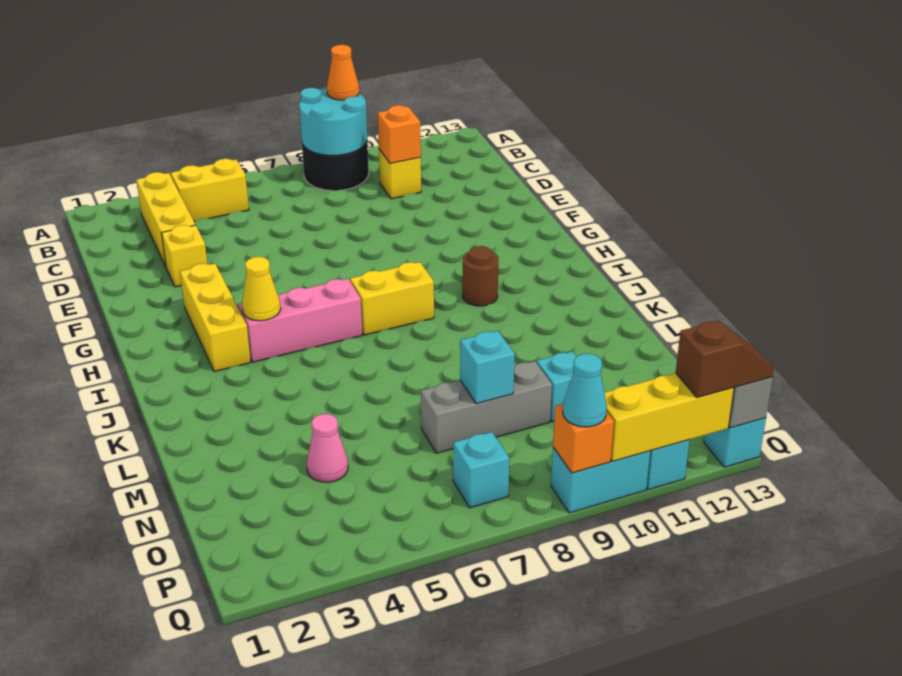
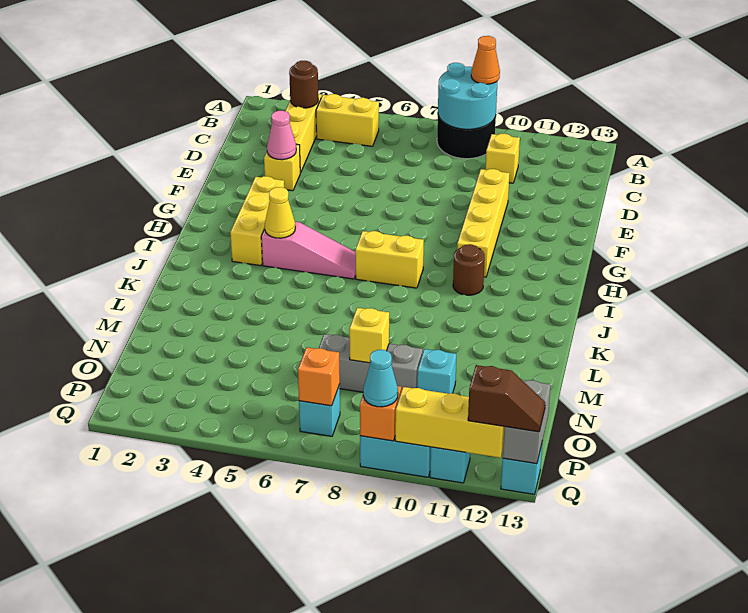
none -> brown round brick B3 level 2
orange brick C10 level 2 -> orange brick P7 level 2
none -> yellow brick E10:H10 level 1
pink brick I4:I6 level 1 -> pink slope I4:I6 level 1 top 4
pink cone N4 level 1 -> pink cone E3 level 2
cyan brick N8 level 2 -> yellow brick N8 level 2

